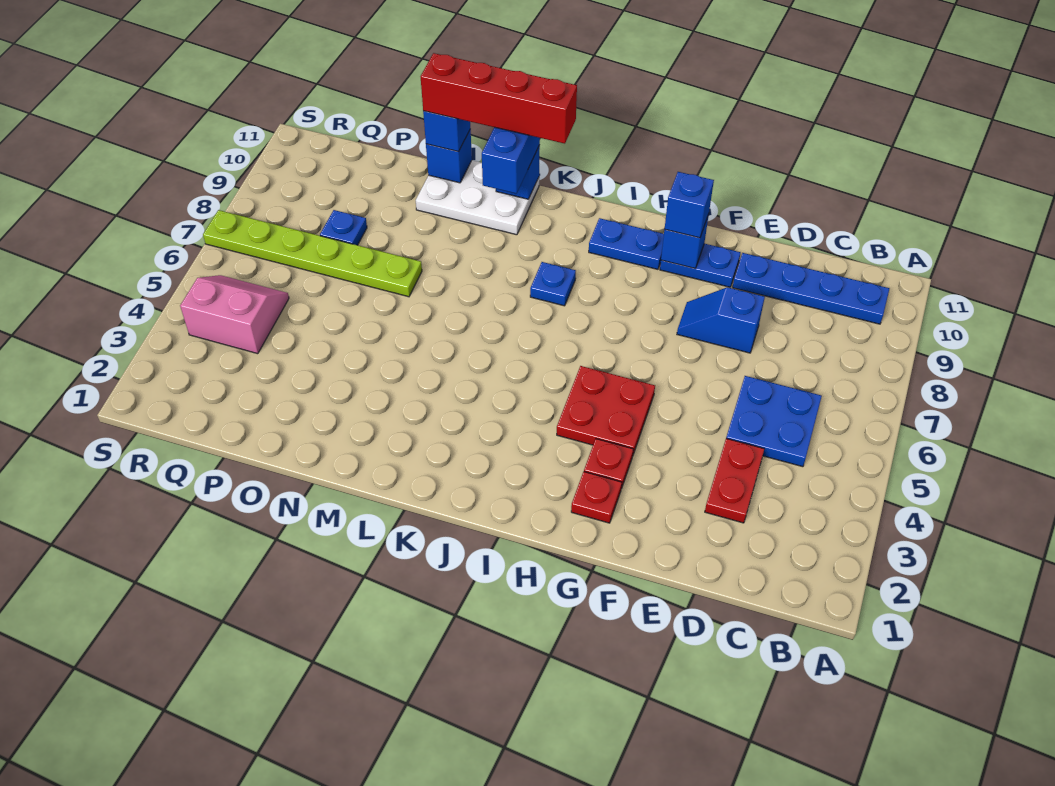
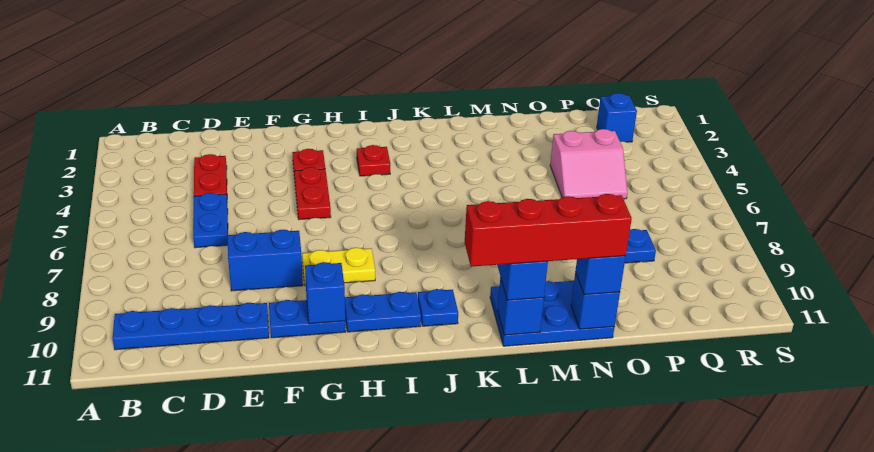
blue plate C5:D6 level 1 -> blue plate D5:D6 level 1
blue slope E8:F8 level 1 top E -> blue brick E8:F8 level 1
red plate G2 level 1 -> red plate I3 level 1
red plate G4:H5 level 1 -> red plate G4:G5 level 1
none -> yellow plate G8:H8 level 1
blue brick G10 level 3 -> blue brick Q2 level 1
blue plate J8 level 1 -> blue plate J10 level 1
white plate L10:N11 level 1 -> blue plate L10:N11 level 1
lime plate N7:S7 level 1 -> none
pink slope Q4:R5 level 1 top 4 -> pink slope O4:P5 level 1 top 4

